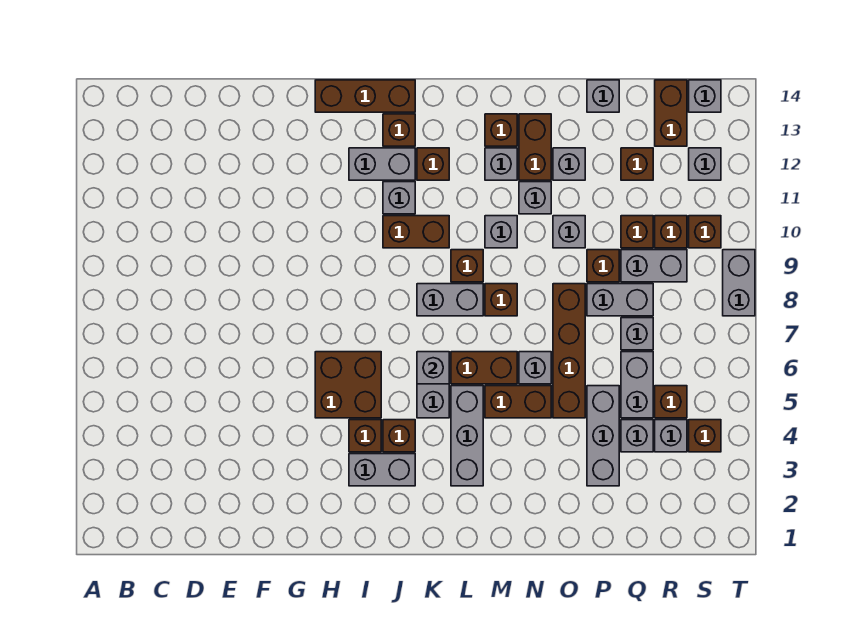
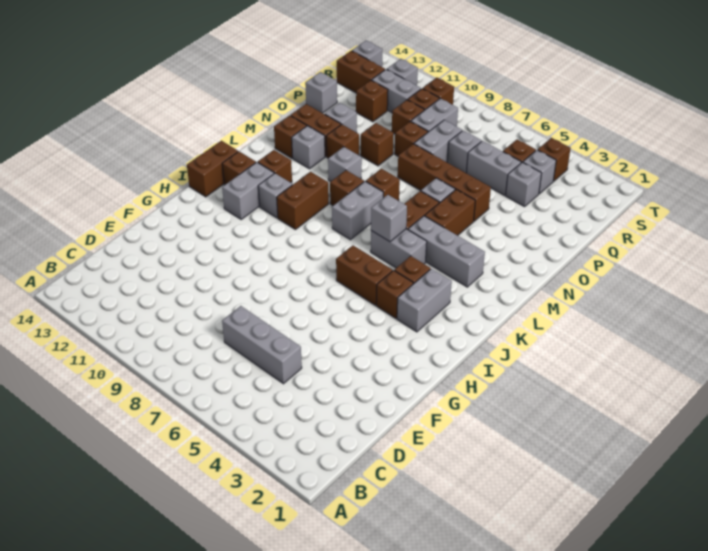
brown brick H5:I6 level 1 -> brown brick I5:I6 level 1
brown brick H14:J14 level 1 -> brown brick I14:J14 level 1
grey brick N11 level 1 -> brown brick N11 level 1
grey brick O10 level 1 -> brown brick O10 level 1
grey brick P3:P5 level 1 -> grey brick D5:D7 level 1
grey brick T8:T9 level 1 -> grey brick R11:R12 level 1

